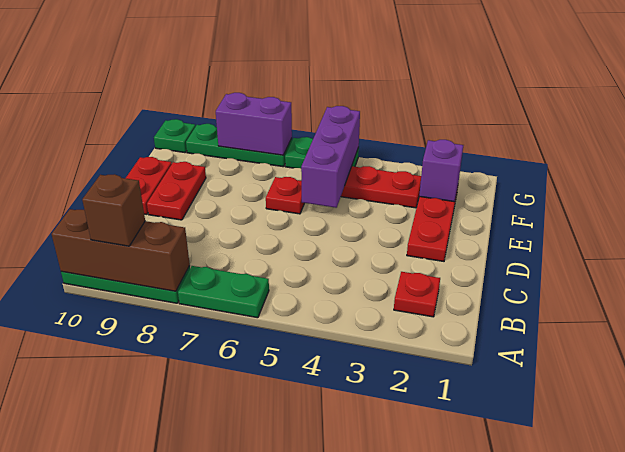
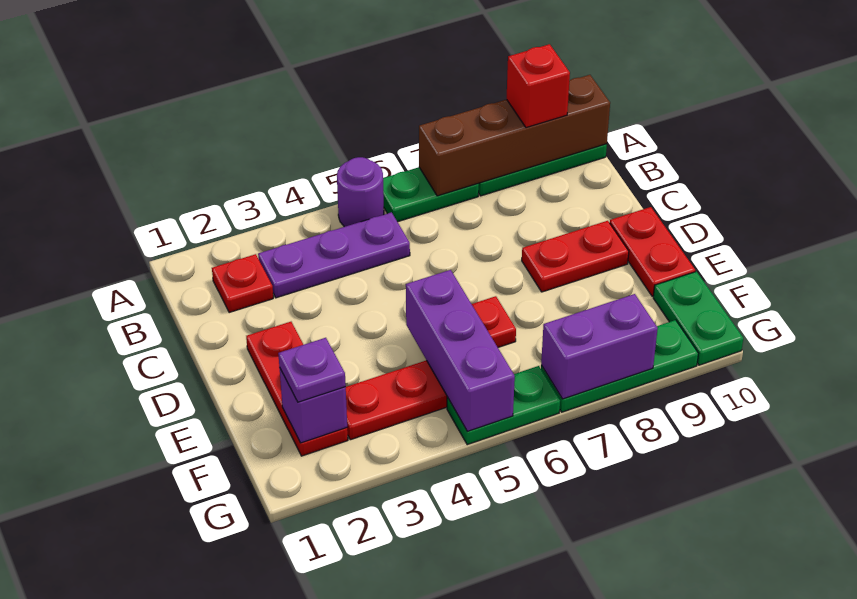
none -> purple round brick A5 level 1
brown brick A8:A10 level 2 -> brown brick A7:A10 level 2
brown brick A9 level 3 -> red brick A9 level 3
none -> purple plate B3:B5 level 1
red plate D9:E9 level 1 -> red plate D8:D9 level 1
none -> purple plate F2 level 3
green plate G10 level 1 -> green plate F10:G10 level 1

